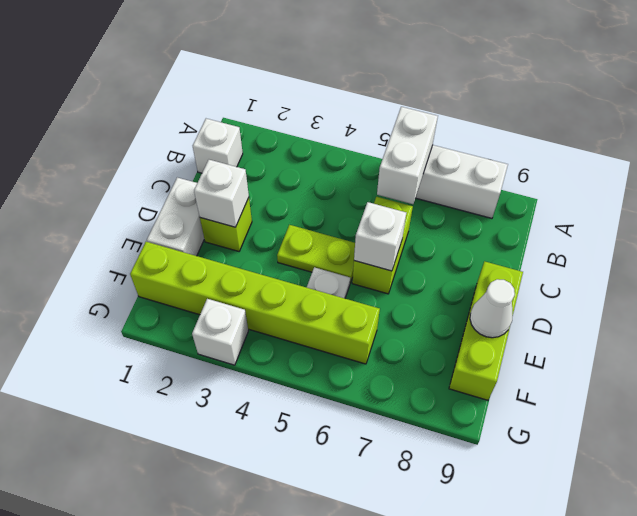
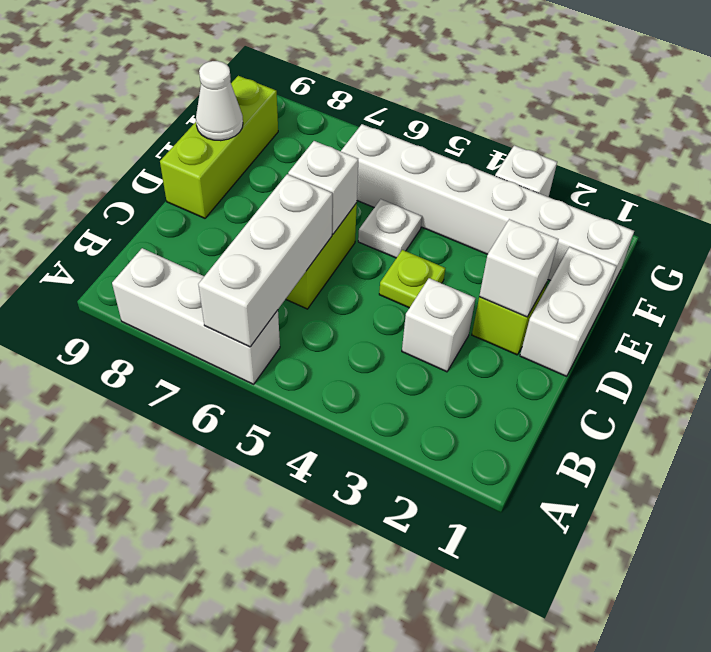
white brick A6:B6 level 2 -> white brick A6:C6 level 2
white brick B1 level 1 -> white brick C3 level 1
lime plate D4:D5 level 1 -> lime plate D4 level 1
lime brick F1:F6 level 1 -> white brick F1:F6 level 1

